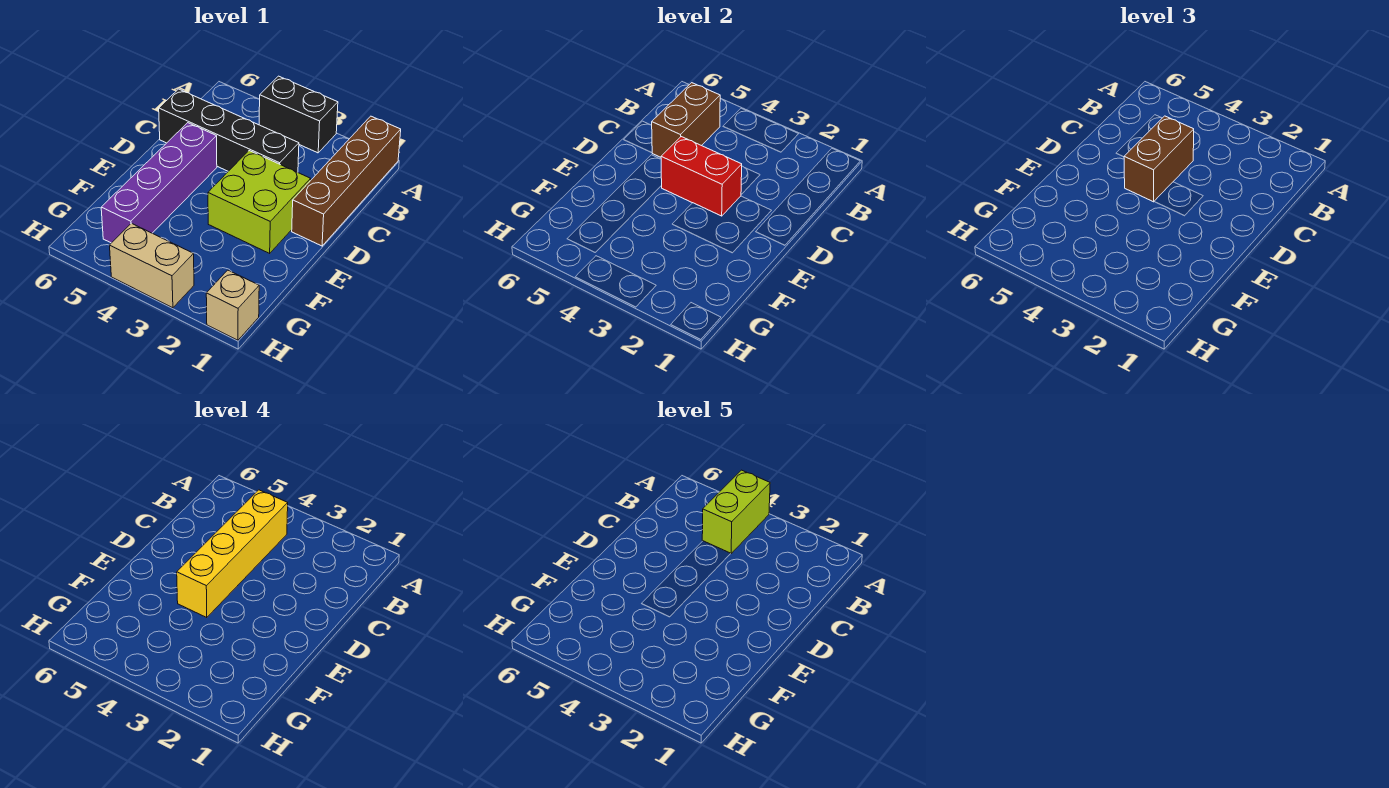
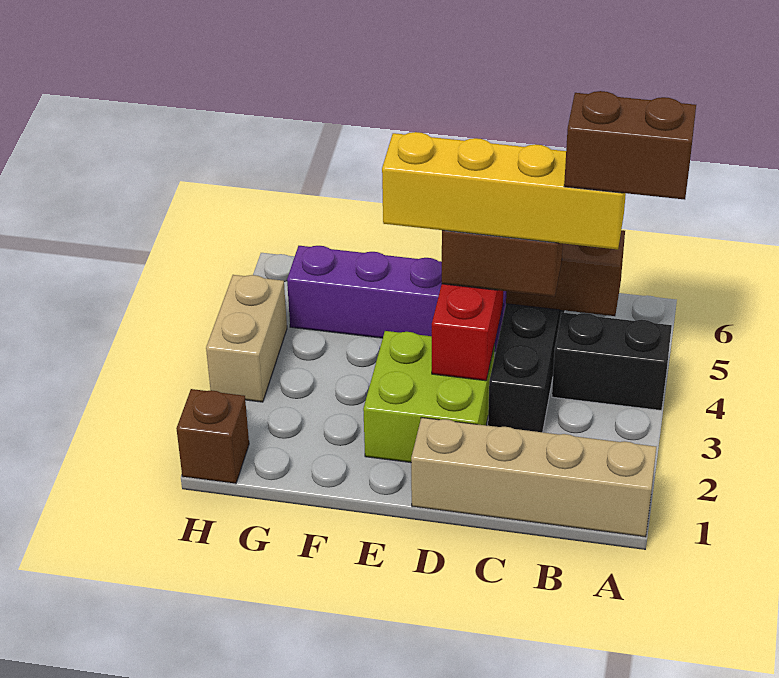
brown brick A1:D1 level 1 -> tan brick A1:D1 level 1
black brick A3:A4 level 1 -> black brick A4:B4 level 1
lime brick A4:B4 level 5 -> brown brick A4:B4 level 5
tan brick H1 level 1 -> brown brick H1 level 1

